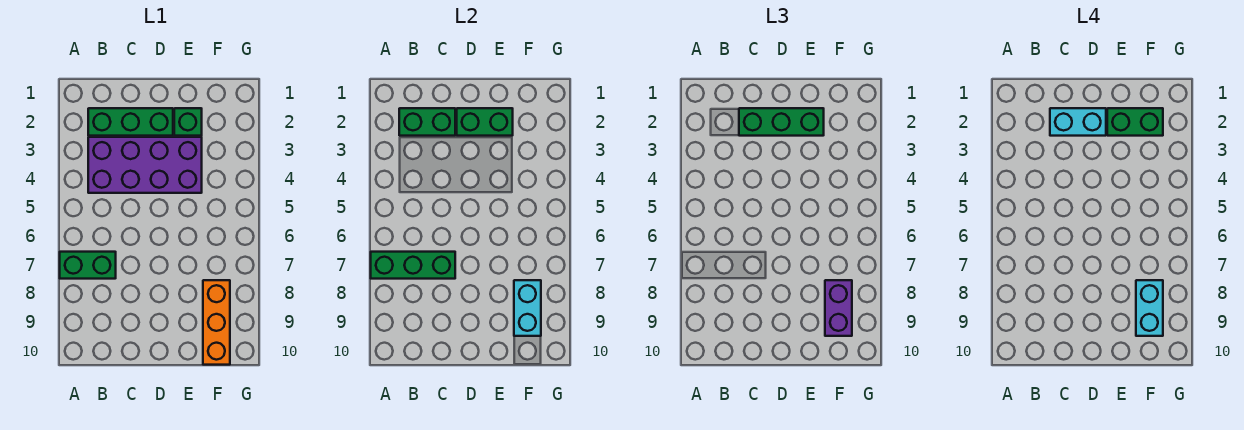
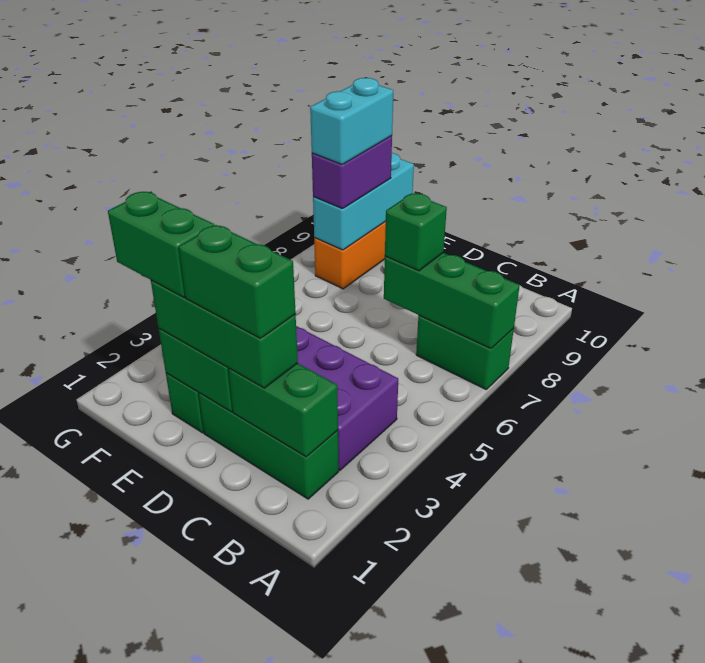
cyan brick C2:D2 level 4 -> green brick C2:D2 level 4
none -> green brick C7 level 3
cyan brick F8:F9 level 2 -> cyan brick F8:F10 level 2

